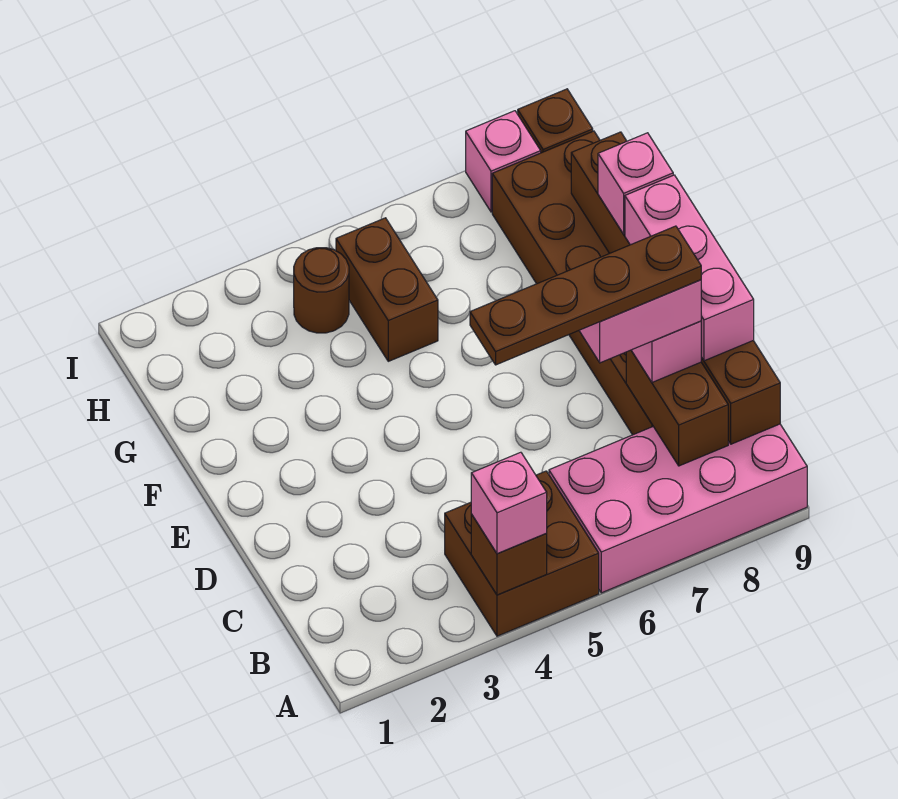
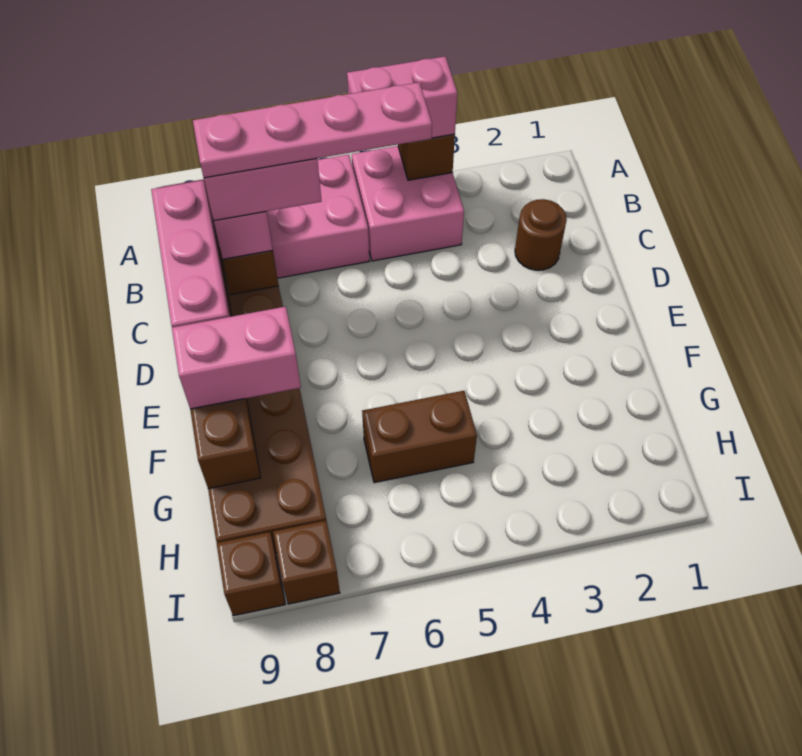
brown brick A4:B5 level 1 -> pink brick A4:B5 level 1
pink brick A4 level 3 -> pink brick A4:A5 level 3
brown plate C5:C8 level 5 -> pink plate C5:C8 level 5
pink brick F9 level 3 -> pink brick F8:F9 level 3
brown brick G5:H5 level 1 -> brown brick G5:G6 level 1
brown round brick H4 level 1 -> brown round brick C2 level 1
pink brick I8 level 1 -> brown brick I8 level 1

